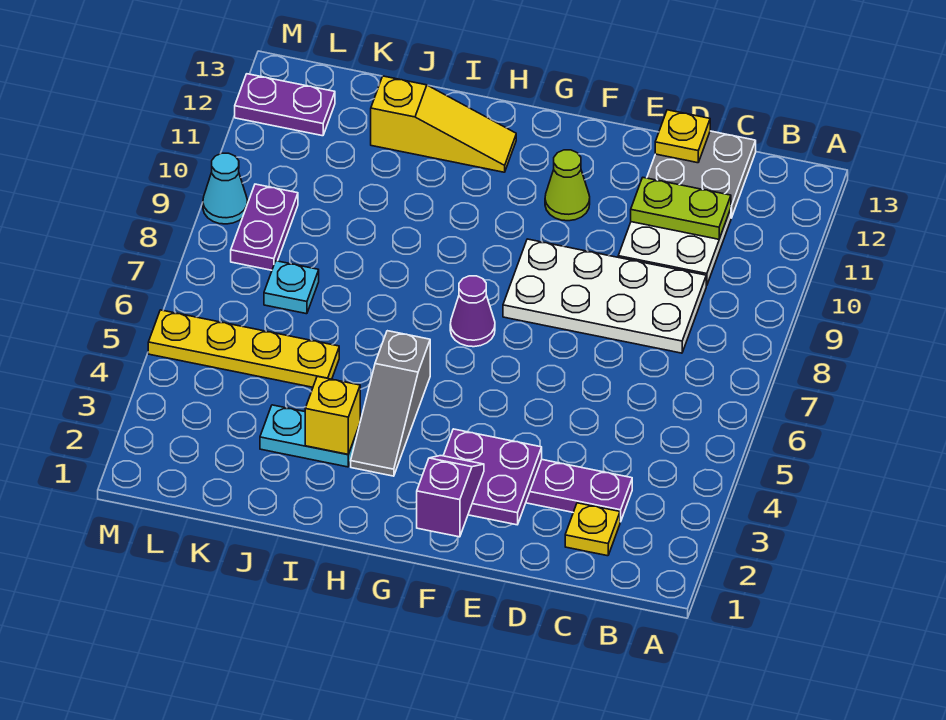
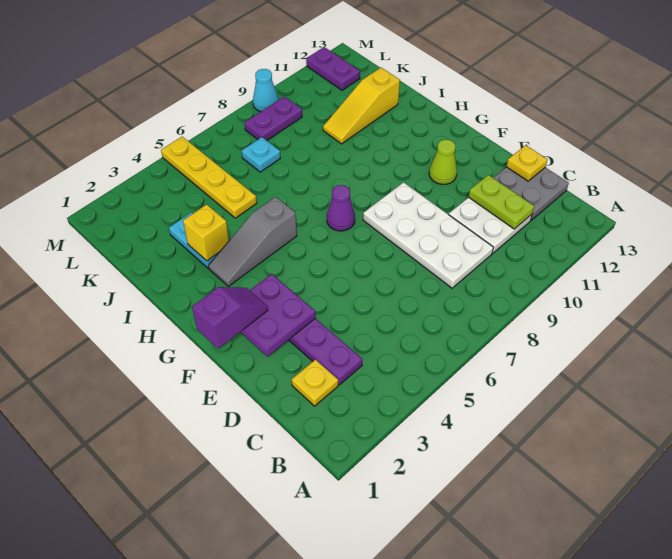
yellow slope H12:J12 level 1 top J -> yellow slope J10:J12 level 1 top 12

